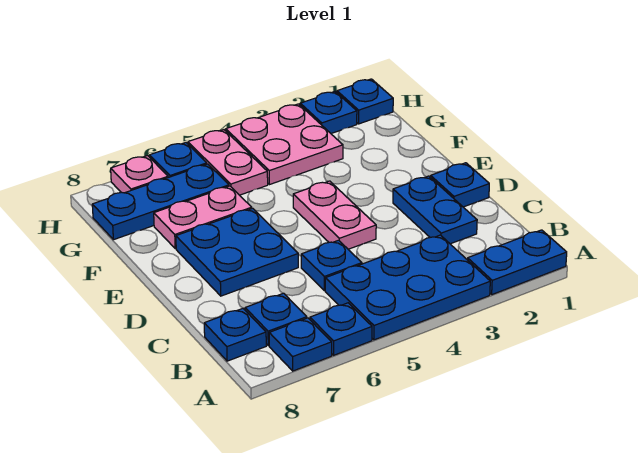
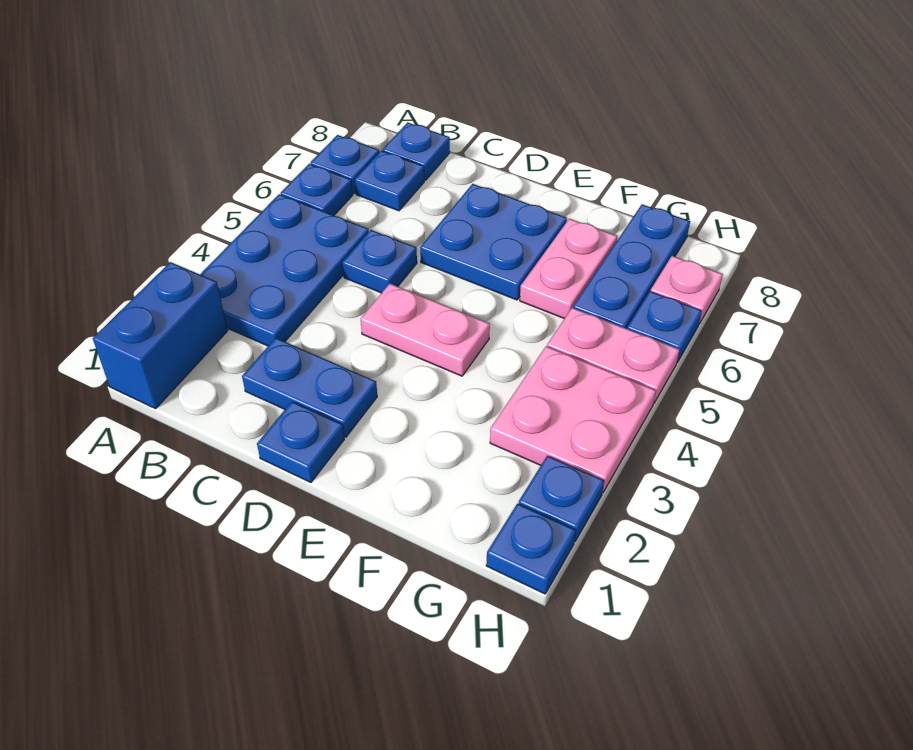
blue plate A1:A2 level 1 -> blue brick A1:A2 level 1

